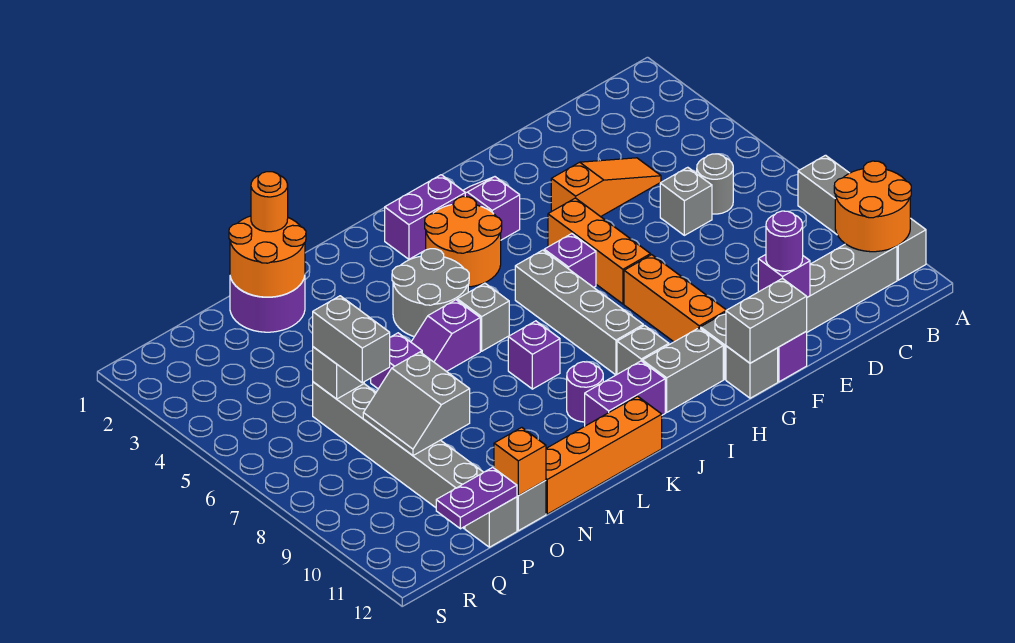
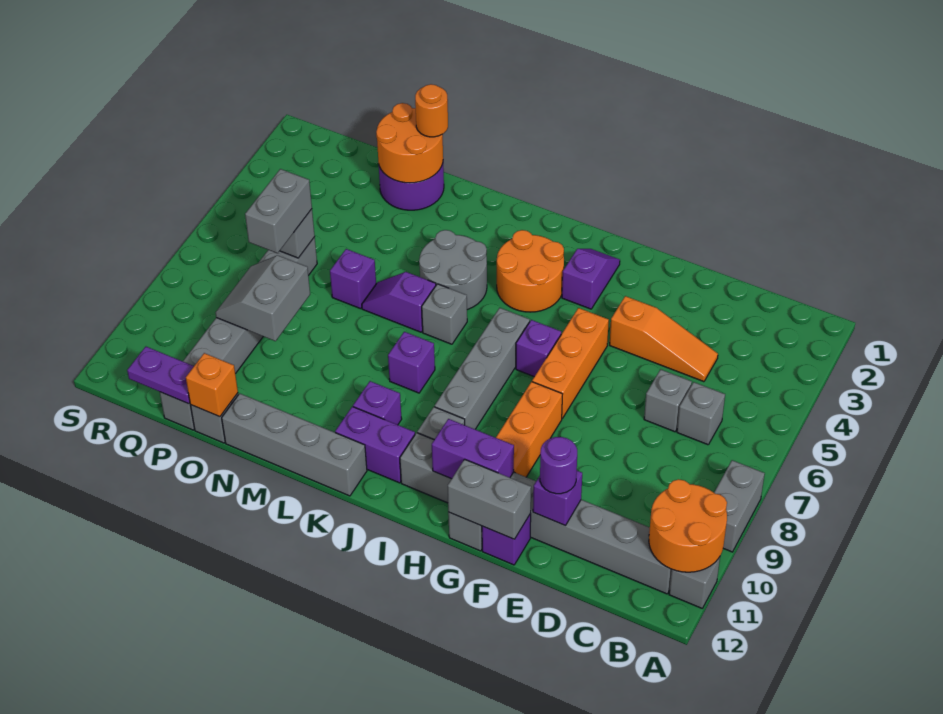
grey round brick C6 level 1 -> grey brick C6 level 1
purple brick I2:J2 level 1 -> purple brick G11:H11 level 2
purple round brick K10 level 1 -> purple brick K10 level 1
orange brick K12:N12 level 1 -> grey brick K12:N12 level 1

